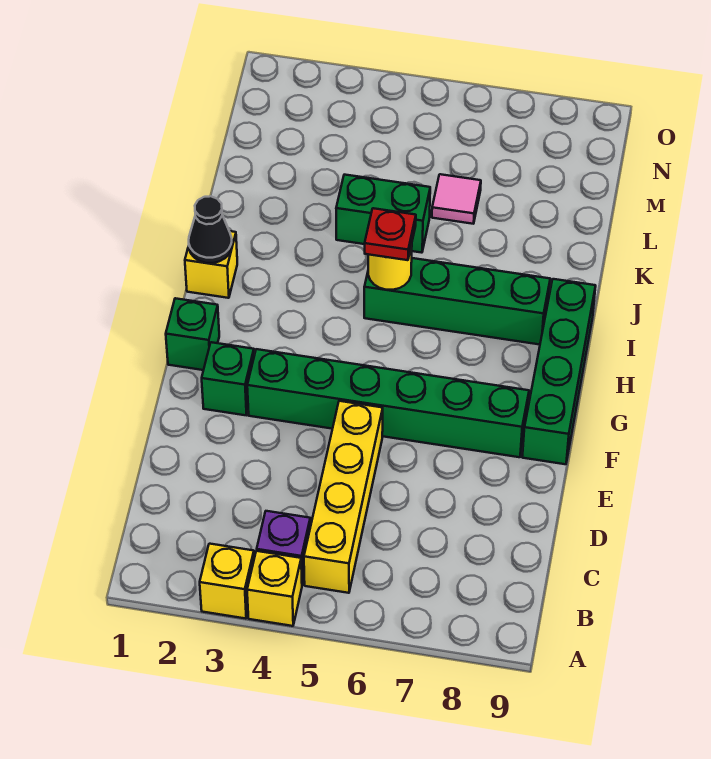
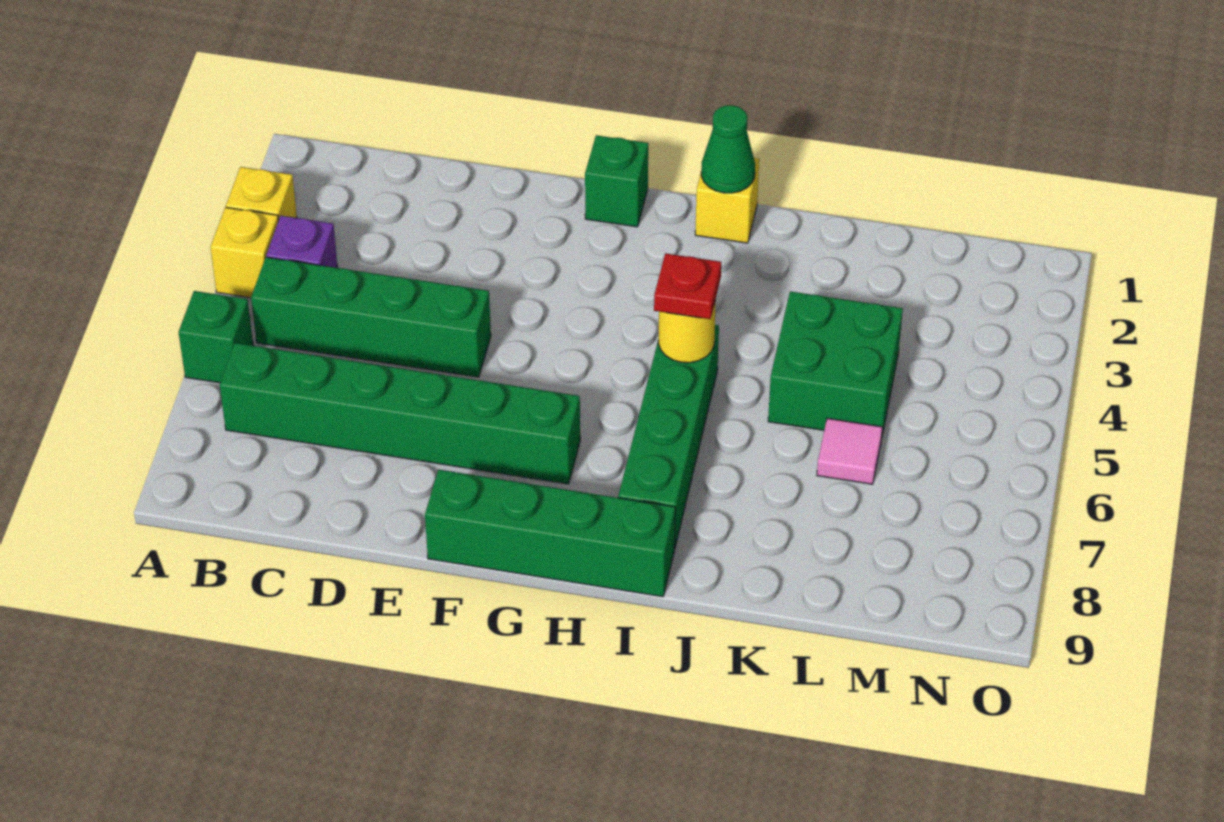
yellow brick B5:E5 level 1 -> green brick B5:E5 level 1
green brick F2 level 1 -> green brick A6 level 1
green brick F3:F8 level 1 -> green brick B7:G7 level 1
black cone I1 level 2 -> green cone I1 level 2
green brick K4:K5 level 1 -> green brick K4:L5 level 1

